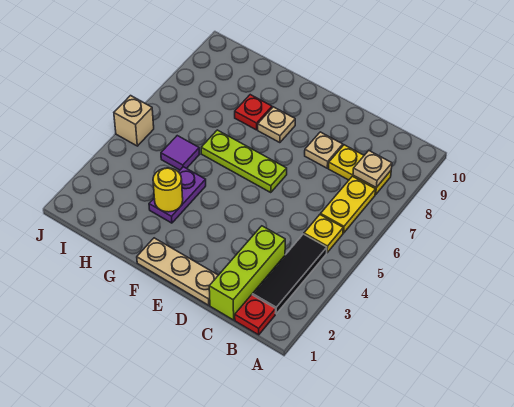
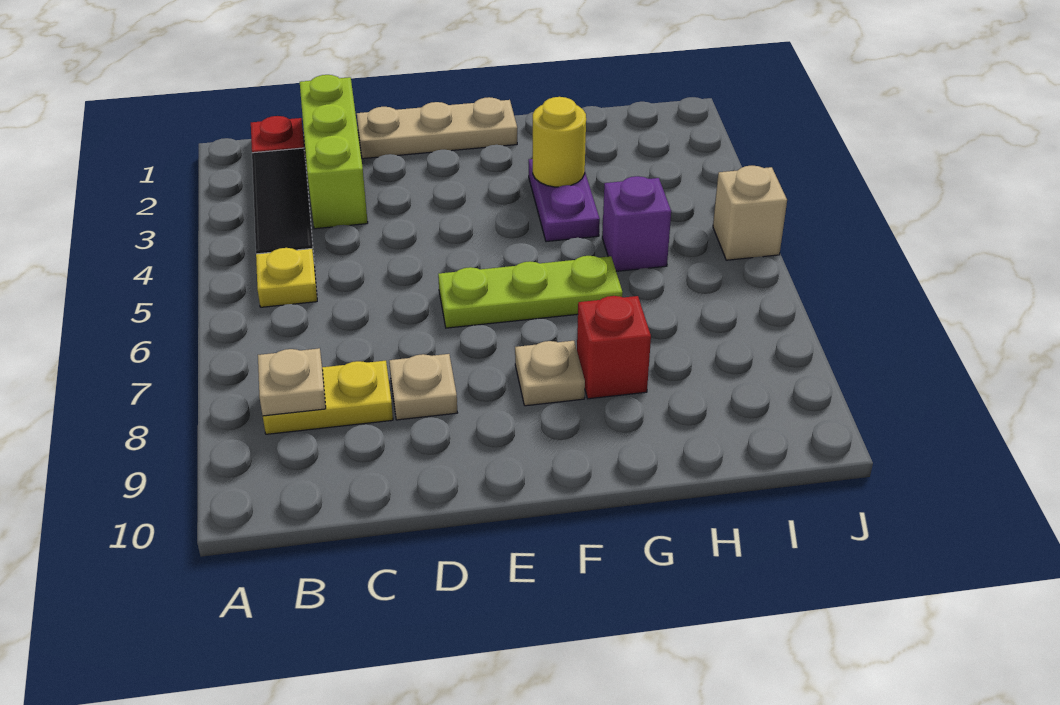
yellow plate B6:B7 level 1 -> none
red plate G8 level 1 -> red brick G8 level 1
purple tile H5 level 1 -> purple brick H5 level 1

